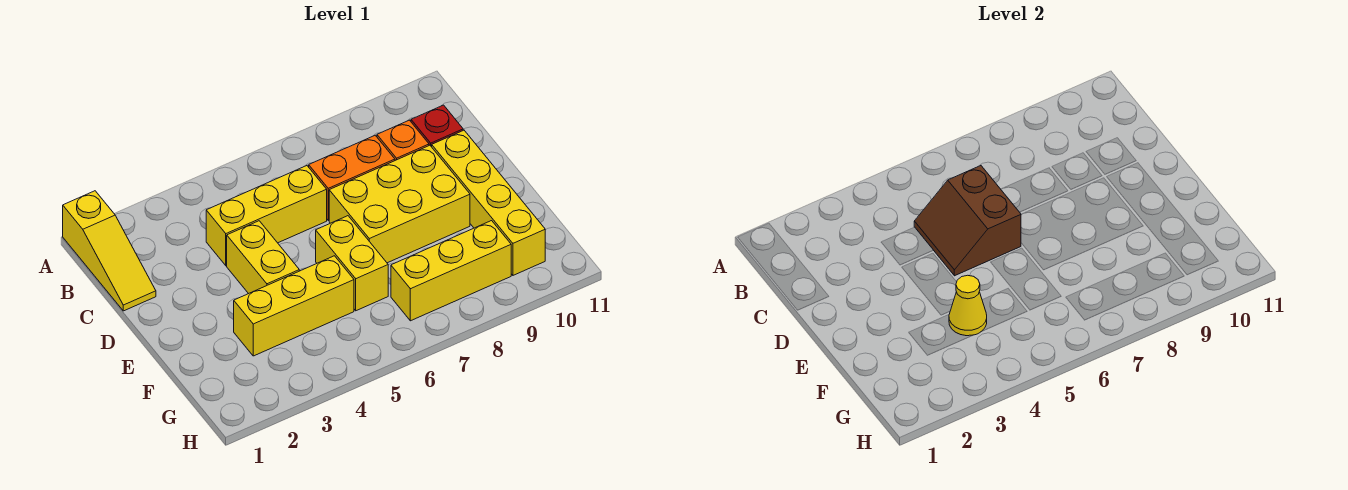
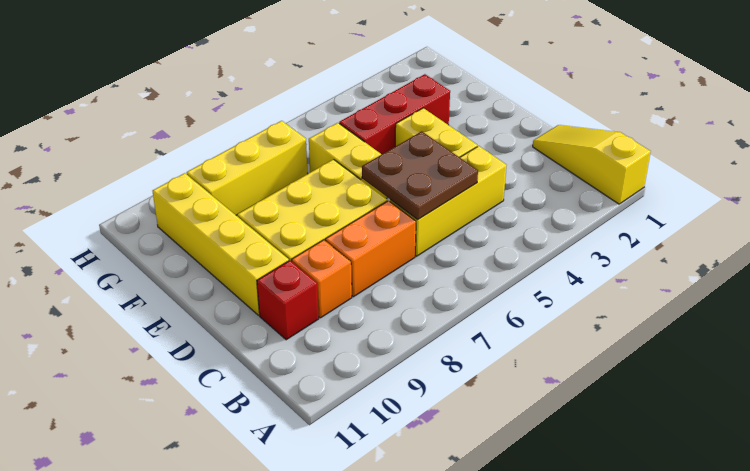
brown slope C5:D6 level 2 top 6 -> brown plate C5:D6 level 2
yellow brick F3:F5 level 1 -> red brick F3:F5 level 1
yellow cone F4 level 2 -> none

